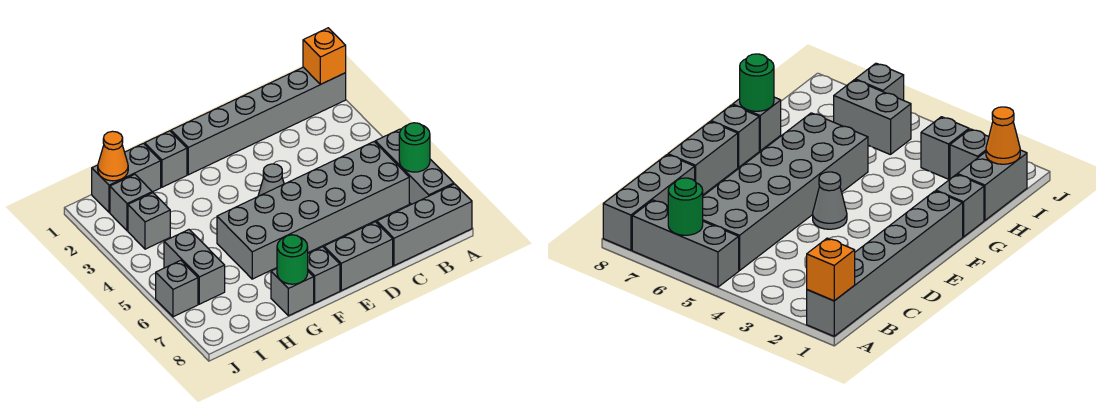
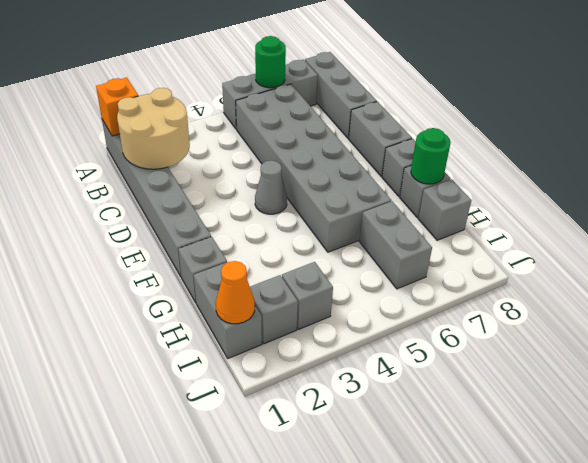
none -> tan round brick B1:C2 level 2
grey brick I5:I6 level 1 -> grey brick H6:I6 level 1
grey brick J6 level 1 -> grey brick H8 level 1

